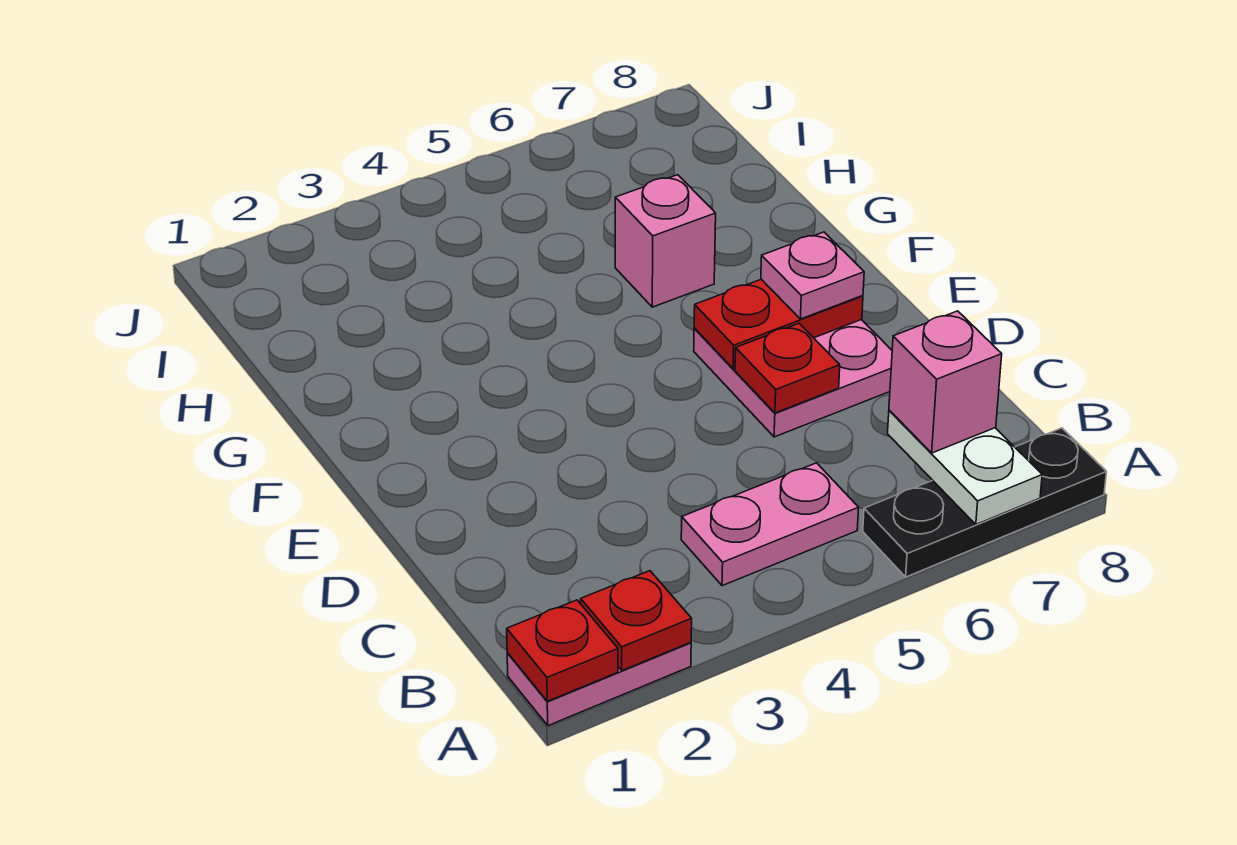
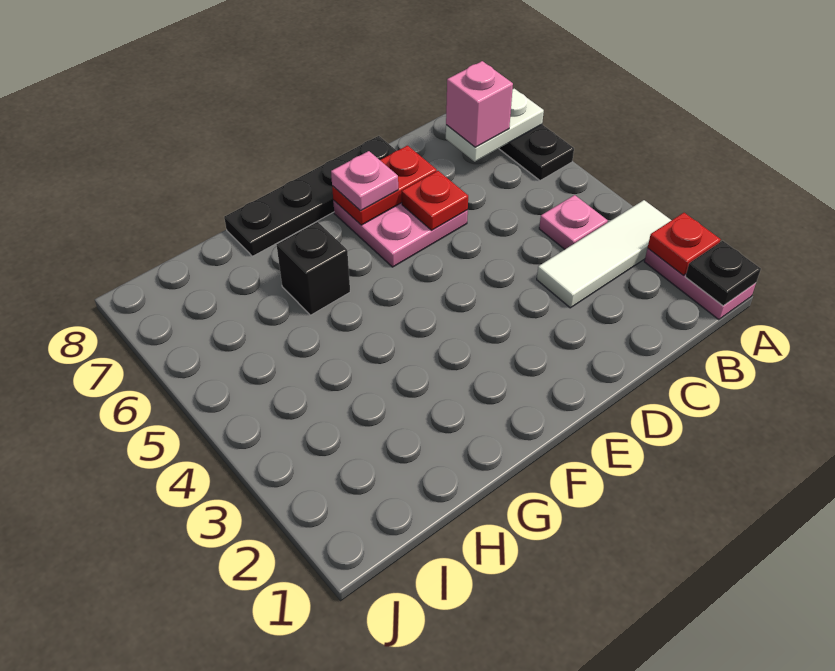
red plate A1 level 2 -> black plate A1 level 2
none -> white tile A3:C3 level 1
pink plate B4:B5 level 1 -> pink plate B4 level 1
none -> black plate D8:G8 level 1
red plate E6:E7 level 2 -> red plate D7:E7 level 2
pink brick G6 level 1 -> black brick G6 level 1

